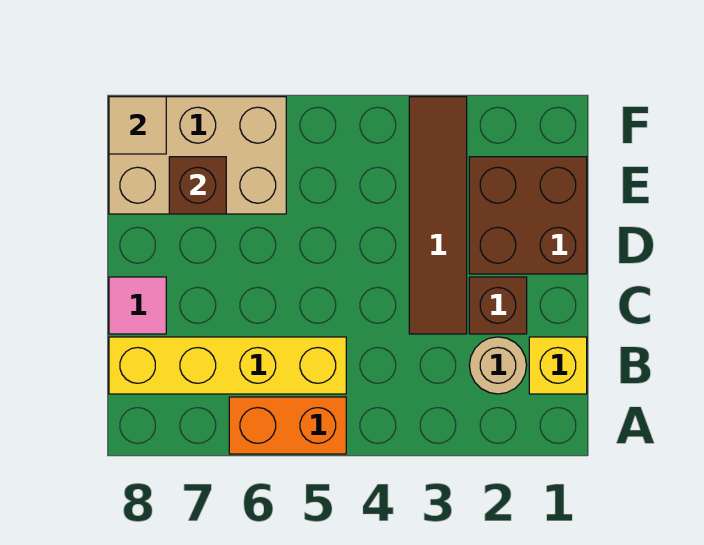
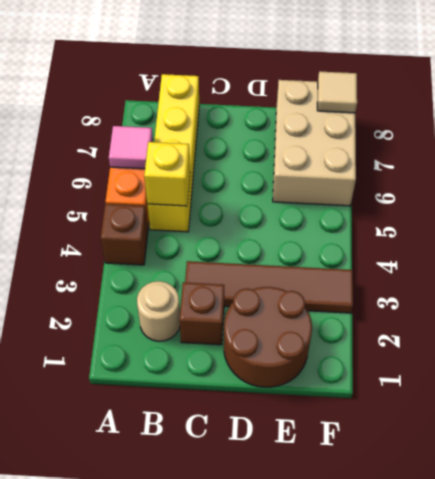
yellow brick B1 level 1 -> yellow brick B5 level 2
pink tile C8 level 1 -> pink tile A6 level 2
brown brick D1:E2 level 1 -> brown round brick D1:E2 level 1
brown brick E7 level 2 -> brown brick A4 level 1

